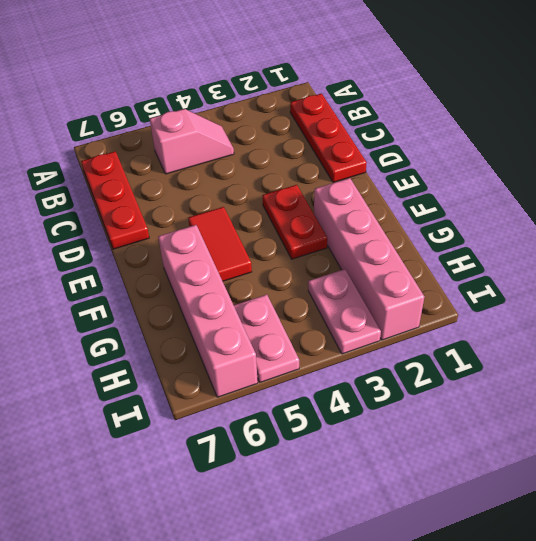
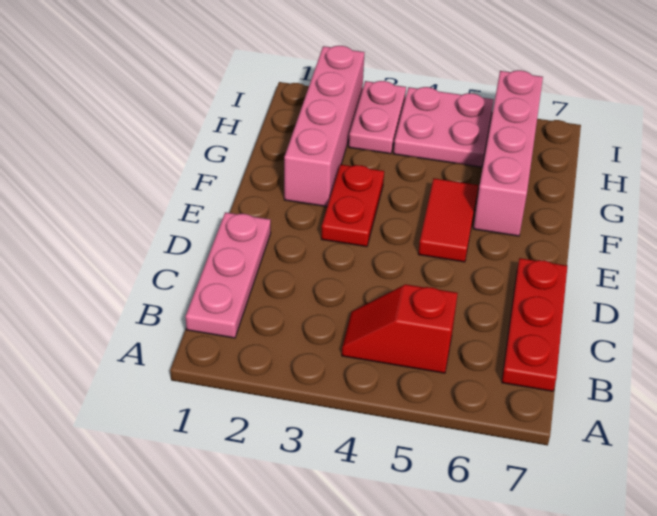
red plate B1:D1 level 1 -> pink plate B1:D1 level 1
pink slope B4:B5 level 1 top 5 -> red slope B4:B5 level 1 top 5
pink plate H5:I5 level 1 -> pink plate H4:I5 level 1

